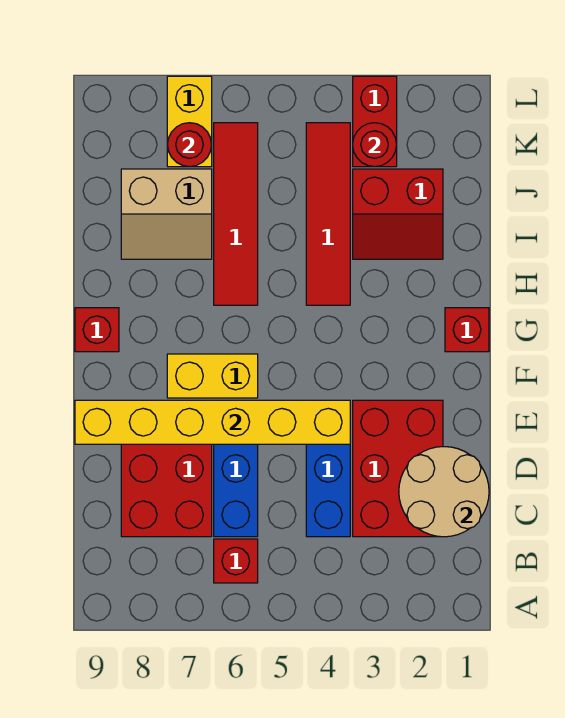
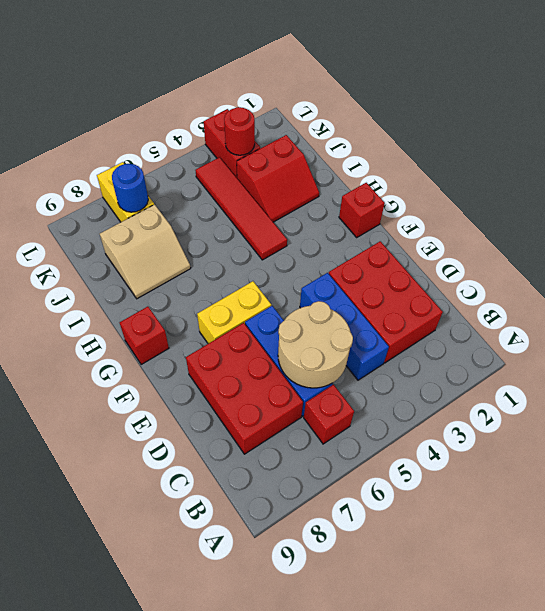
tan round brick C1:D2 level 2 -> tan round brick C5:D6 level 2
yellow brick E4:E9 level 2 -> none
red tile H6:K6 level 1 -> none
red round brick K7 level 2 -> blue round brick K7 level 2

